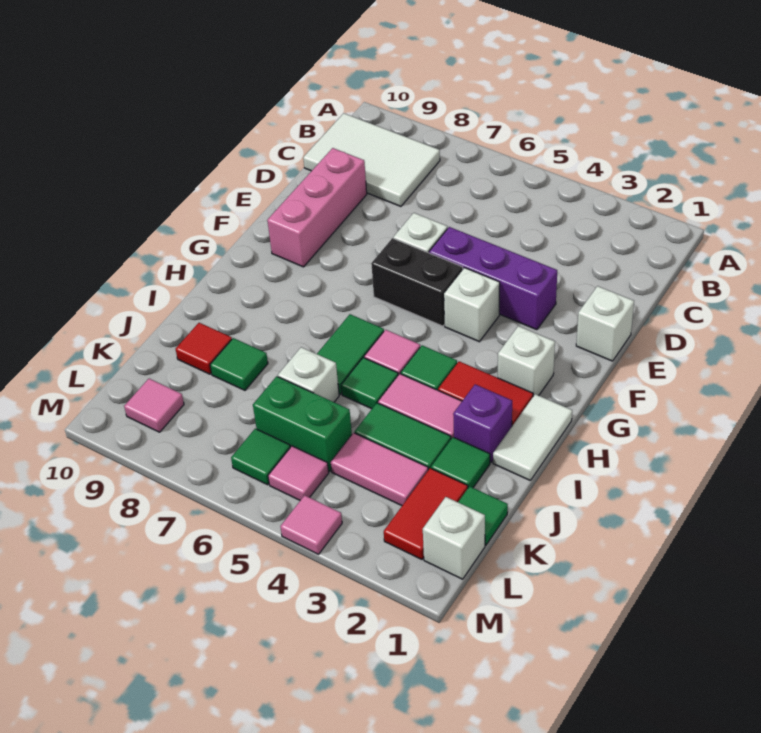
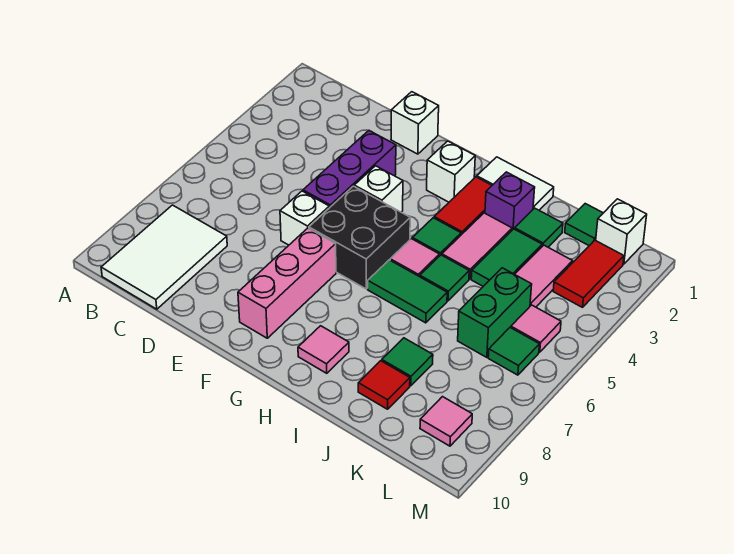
pink brick D9:F9 level 1 -> pink brick F7:F9 level 1
black brick F5:F6 level 1 -> black brick F5:G6 level 1
white brick J6 level 1 -> none
red tile K2:L2 level 1 -> red tile L2:L3 level 1
pink tile M4 level 1 -> pink tile H9 level 1

